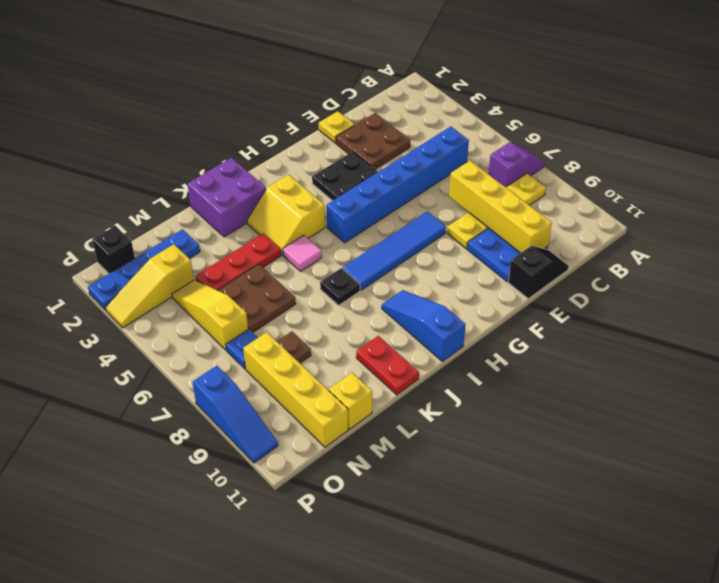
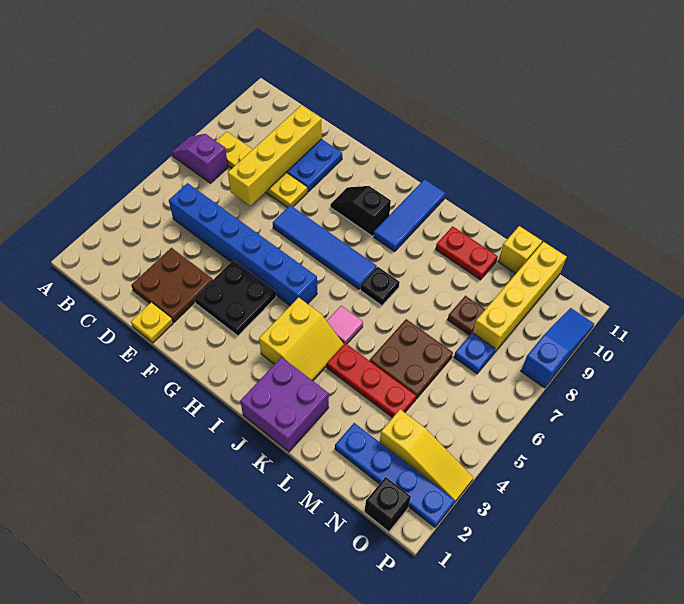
black slope D11:E11 level 1 top E -> black slope G9:H9 level 1 top H
blue slope I9:I11 level 1 top 11 -> blue tile I9:I11 level 1
red plate K10:K11 level 1 -> red plate K10:L10 level 1
yellow slope N4:N6 level 1 top 6 -> none

